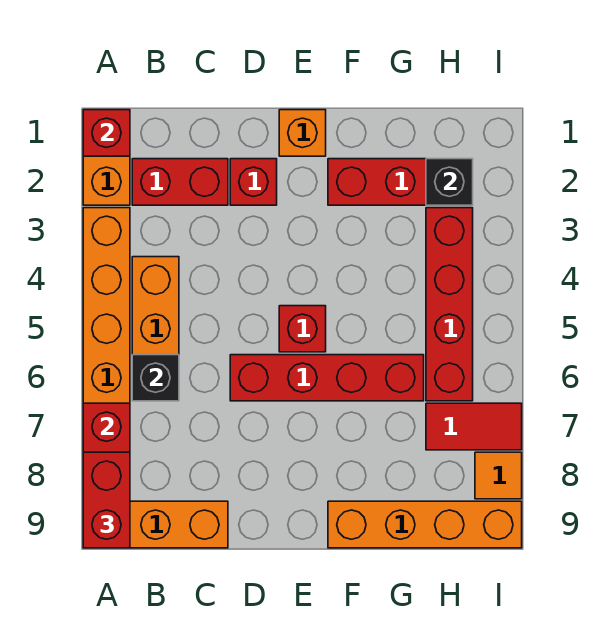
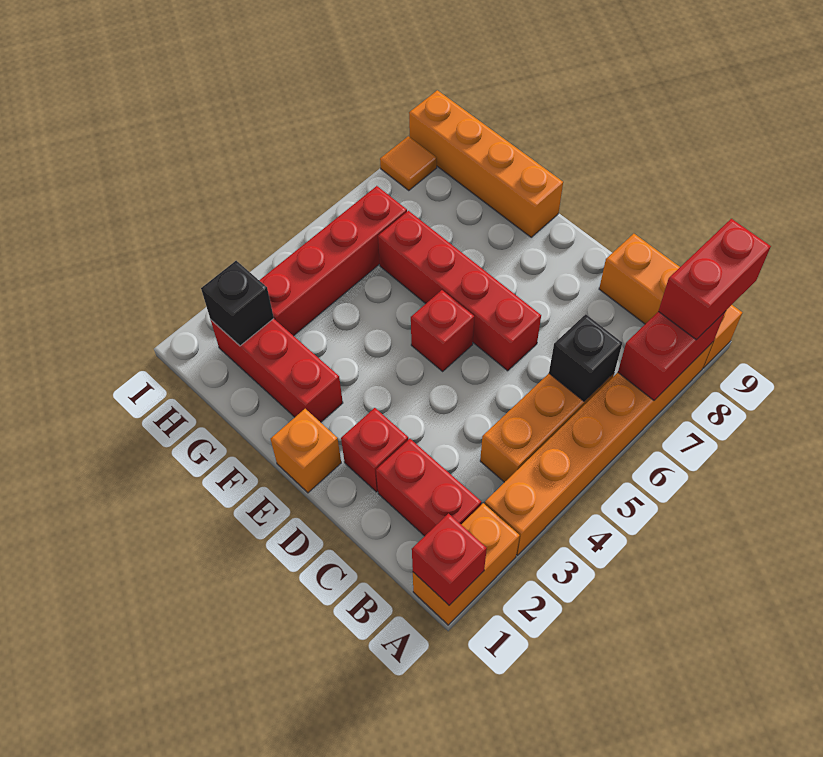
red tile H7:I7 level 1 -> none

